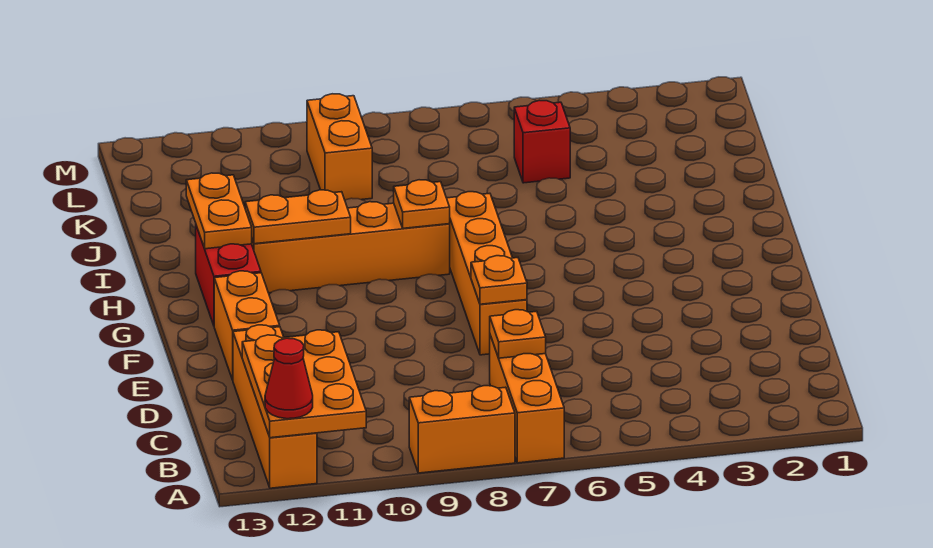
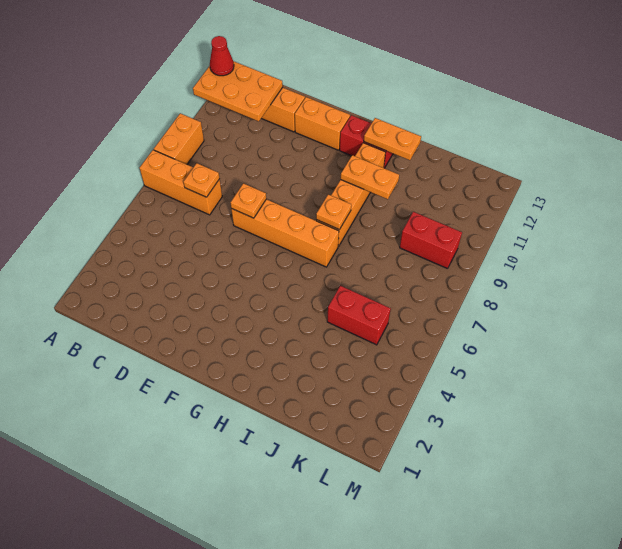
orange plate H10:H11 level 2 -> orange plate H10:I10 level 2
red brick K5 level 1 -> red brick J5:K5 level 1
orange brick K9:L9 level 1 -> red brick K9:L9 level 1

